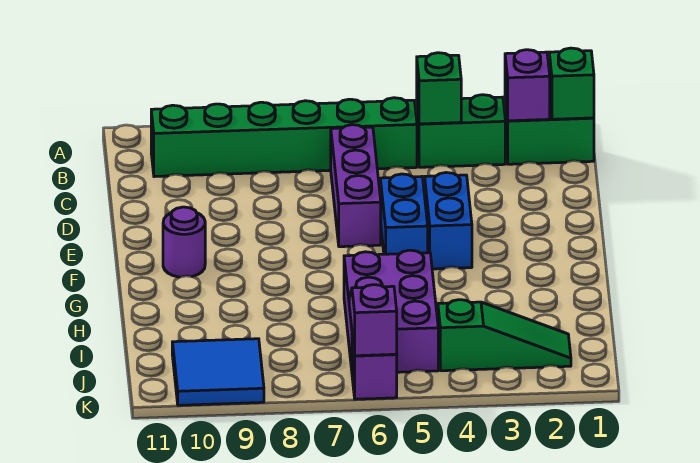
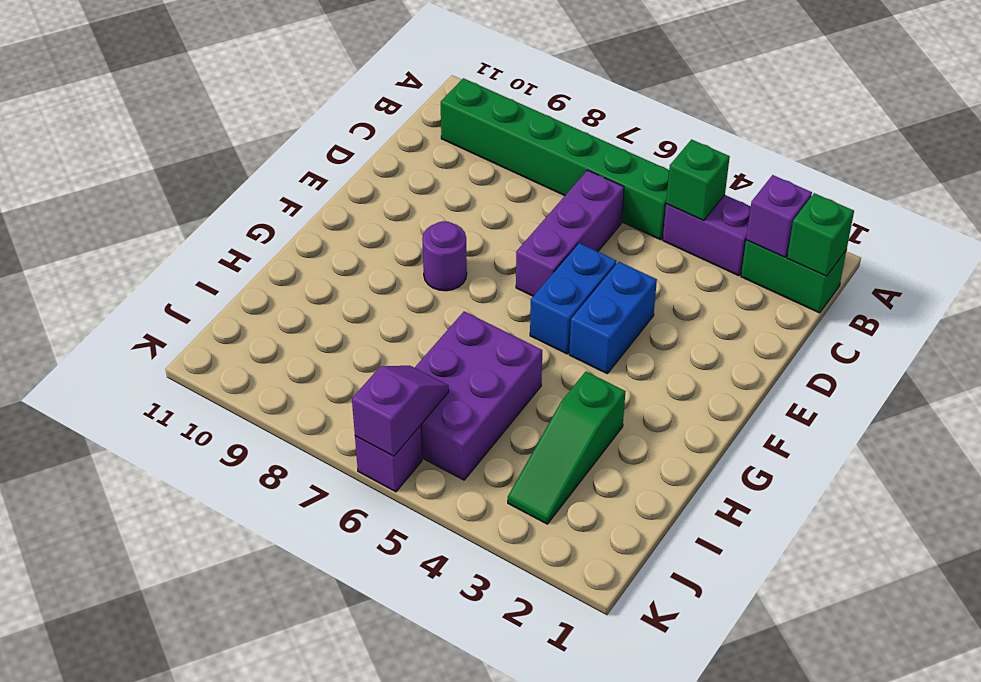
green brick B3:B4 level 1 -> purple brick B3:B4 level 1
purple round brick F10 level 1 -> purple round brick F8 level 1
green slope J2:J4 level 1 top 4 -> green slope H3:J3 level 1 top H
blue tile J9:K10 level 1 -> none

